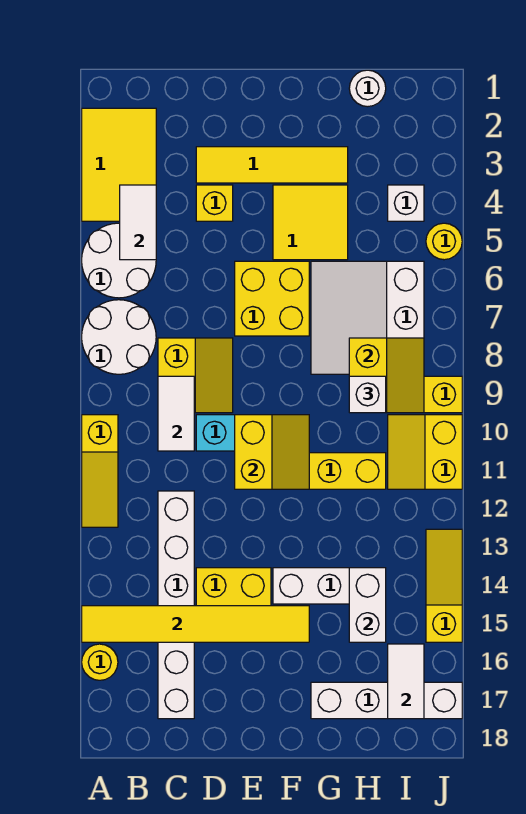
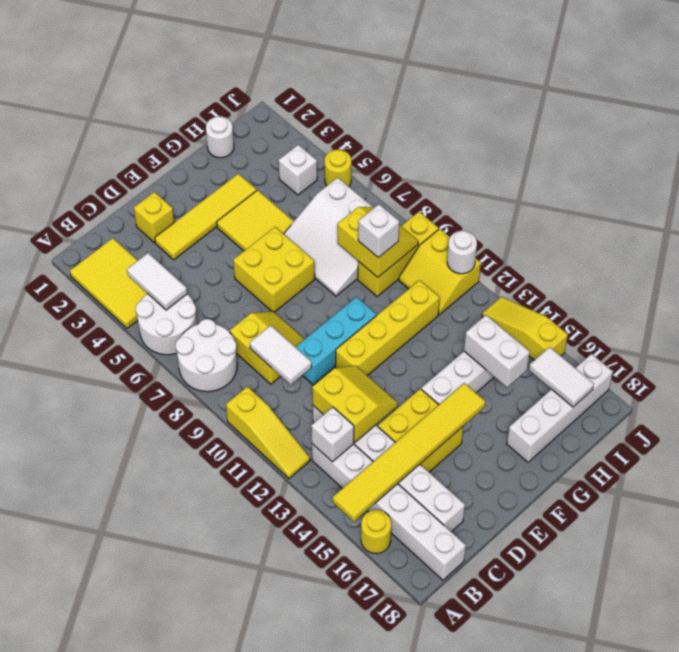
none -> white brick B13:B18 level 1
none -> white brick B13 level 2
yellow brick D4 level 1 -> yellow brick D2 level 1
yellow slope E10:F11 level 2 top E -> yellow slope C12:D13 level 2 top C
none -> white round brick J11 level 2

